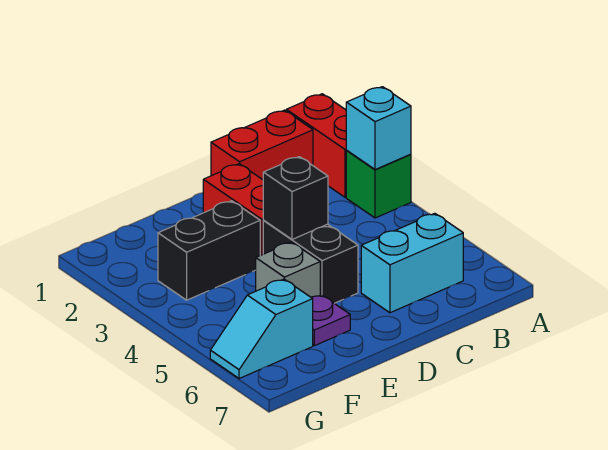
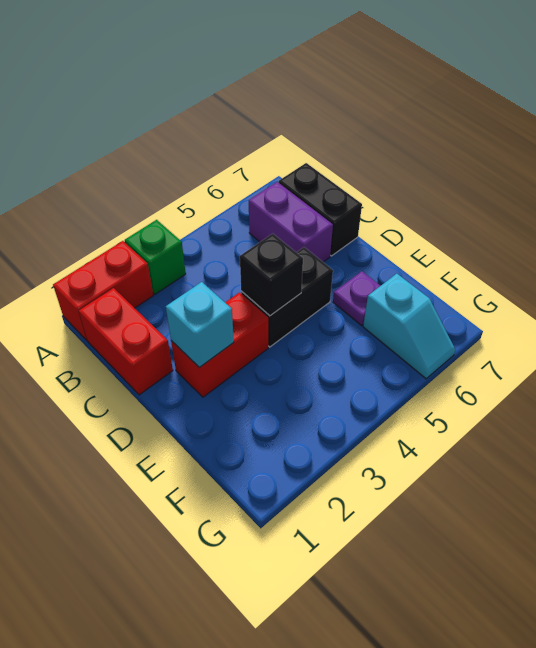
cyan brick A3 level 2 -> cyan brick D2 level 2
cyan brick B6:C6 level 1 -> purple brick B6:C6 level 1
black brick E3:F3 level 1 -> black brick B7:C7 level 1
grey brick E5 level 1 -> none

